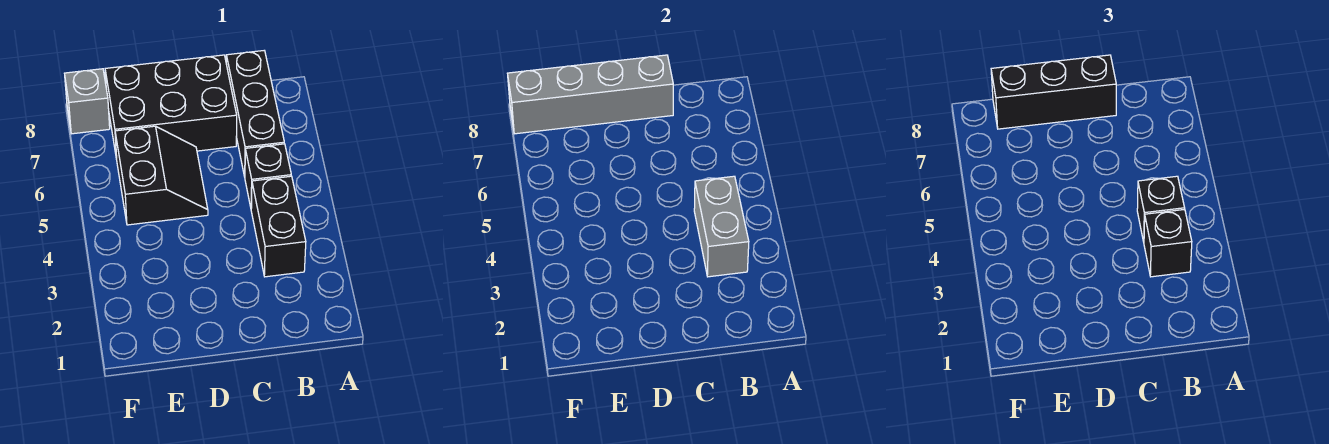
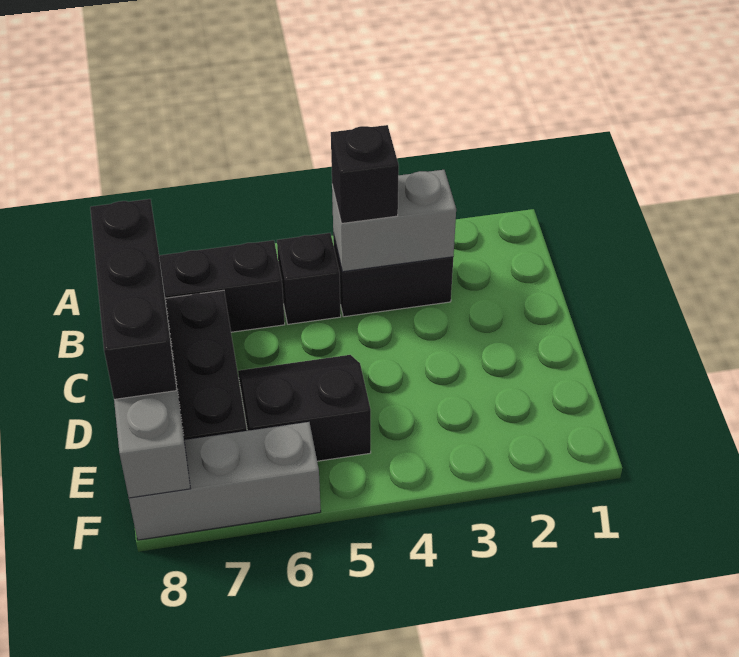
black brick B3 level 3 -> none
grey brick F8 level 1 -> grey brick F6:F8 level 1

